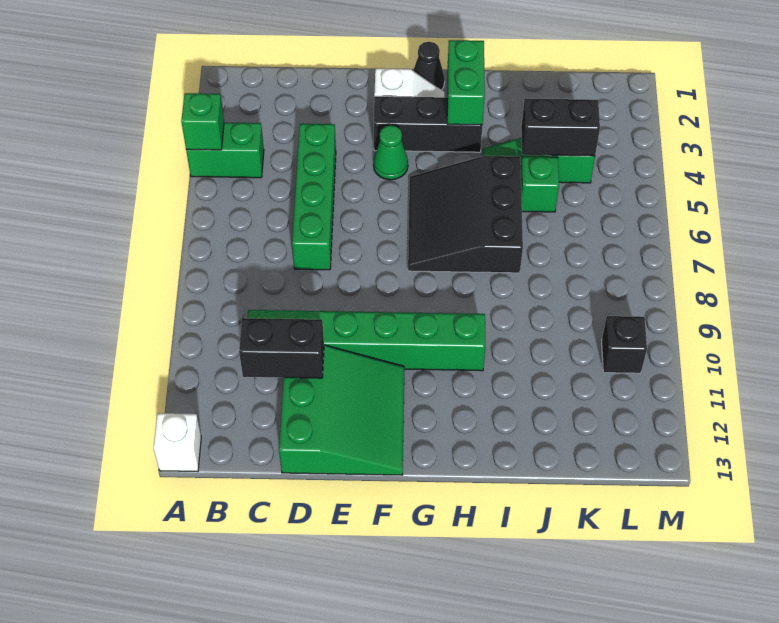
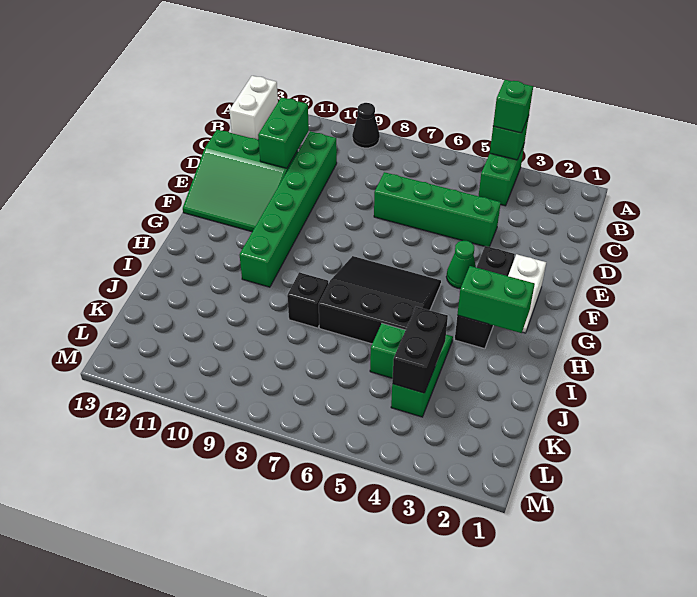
none -> green brick A4 level 3
white brick A13 level 1 -> white brick A13:B13 level 1
black brick C11:D11 level 2 -> green brick C11:D11 level 2
black cone G1 level 1 -> black cone A9 level 1
black brick L10 level 1 -> black brick I8 level 1

